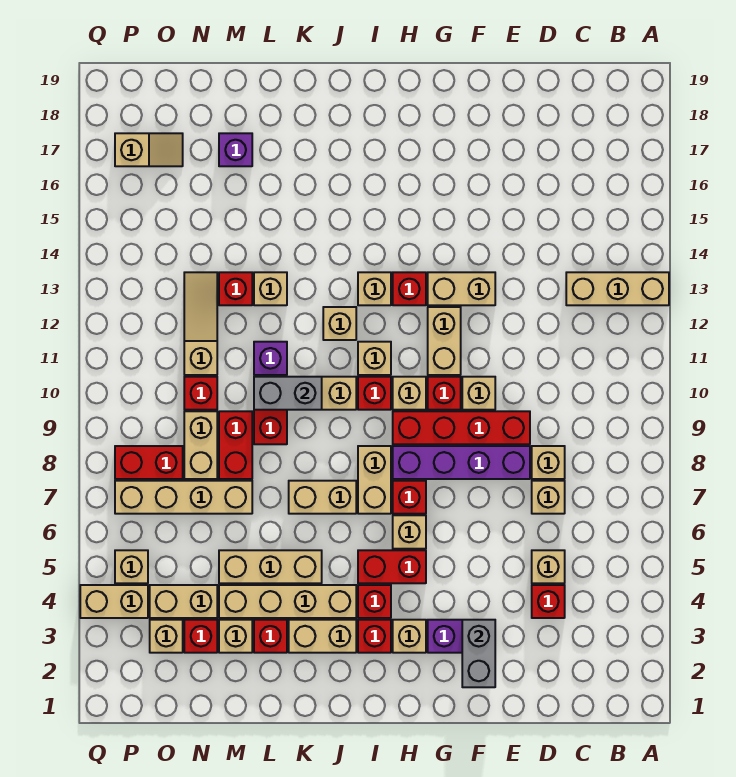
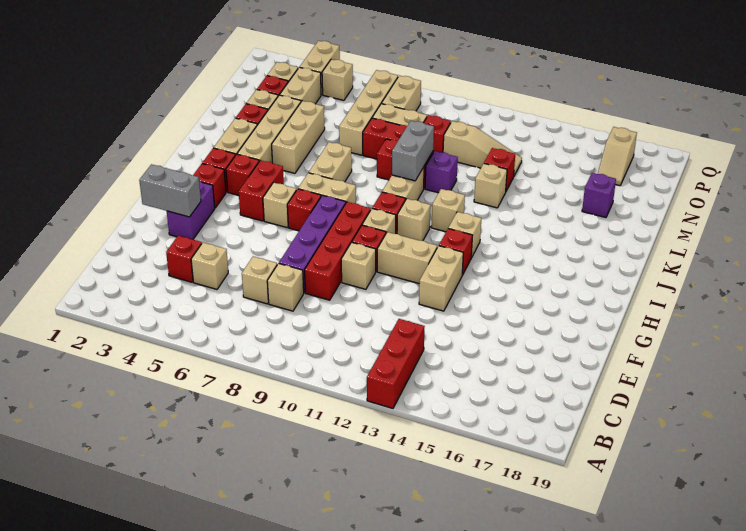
tan brick A13:C13 level 1 -> red brick A13:C13 level 1
tan brick H3 level 1 -> red brick H3 level 1
red brick O8:P8 level 1 -> tan brick O8:P8 level 1

